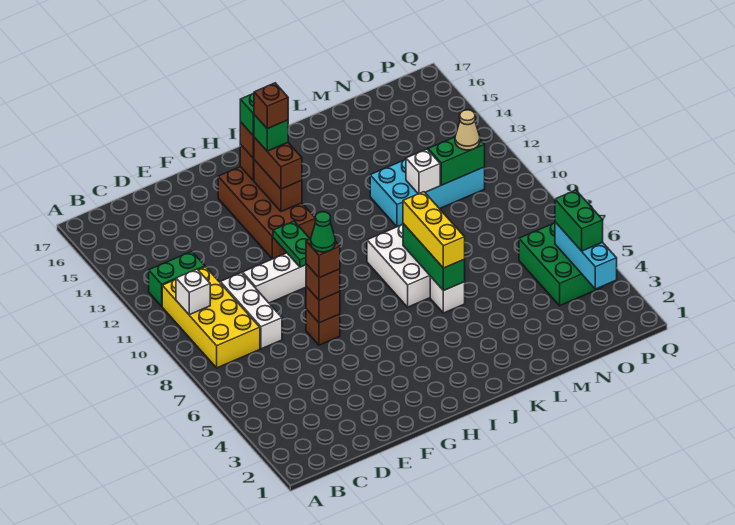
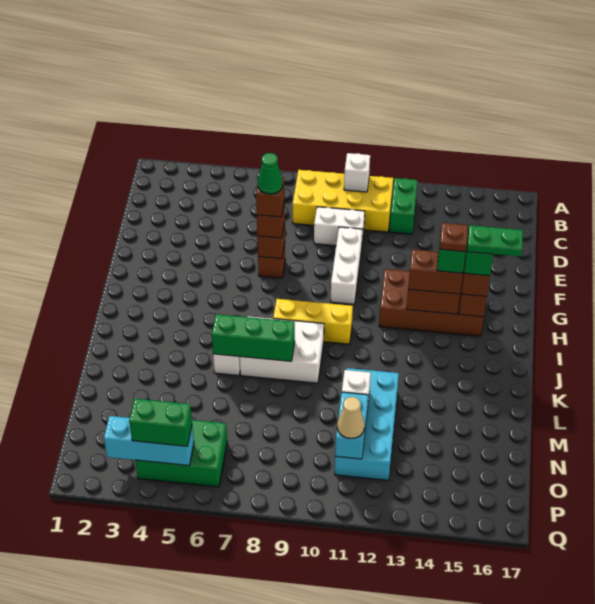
white brick D8:D10 level 1 -> white brick D9:D10 level 1
green plate G10:G11 level 2 -> green plate H15:H16 level 5
brown brick H14 level 5 -> brown plate H14 level 5
yellow brick K6:K8 level 3 -> yellow brick I8:I10 level 1
green brick N11:O11 level 2 -> cyan brick N11:O11 level 2

